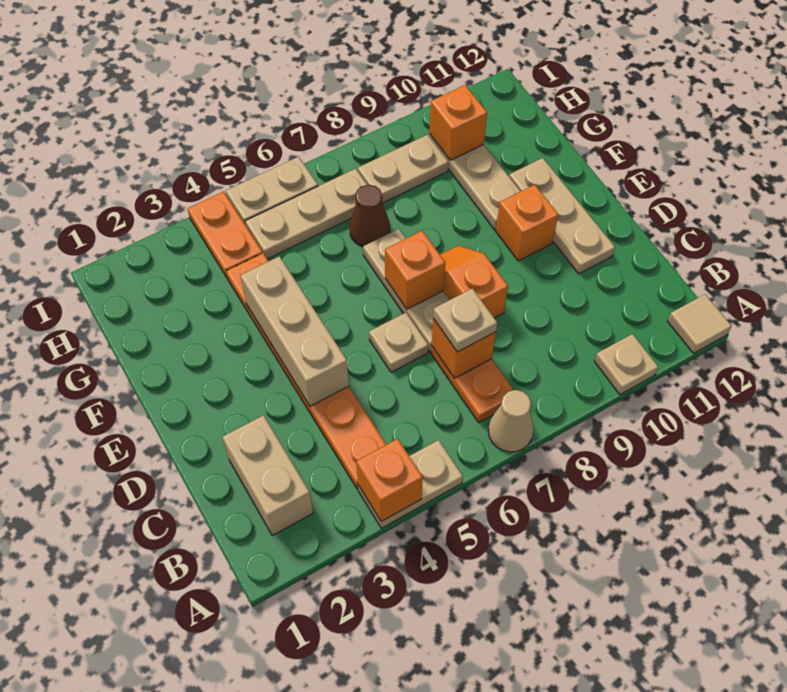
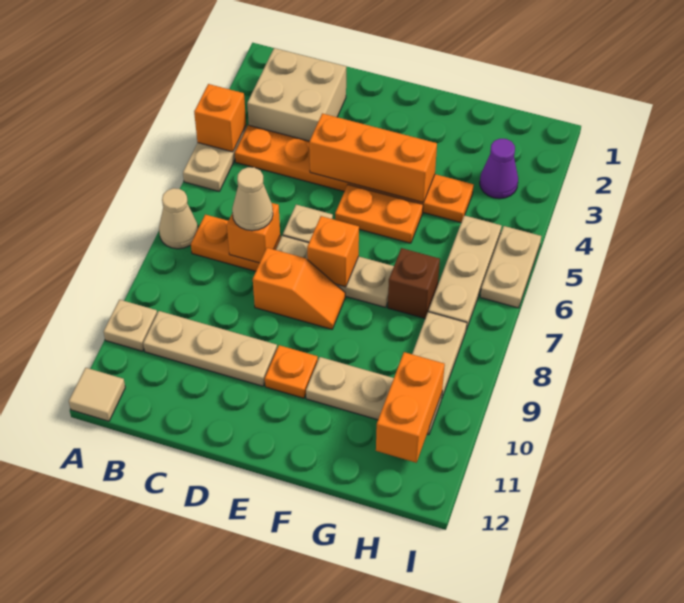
tan brick B2:C2 level 1 -> tan brick B2:C3 level 1
tan plate C7 level 3 -> tan cone C7 level 3
tan brick D4:F4 level 2 -> orange brick D4:F4 level 2
tan plate D11:F11 level 1 -> tan plate B10:D10 level 1
orange brick E10 level 1 -> orange plate E10 level 1
brown cone G7 level 1 -> brown brick G7 level 1
none -> purple cone H3 level 1
orange plate H4:I4 level 1 -> orange plate E5:F5 level 1
orange brick H10 level 2 -> orange brick H10:H11 level 2

